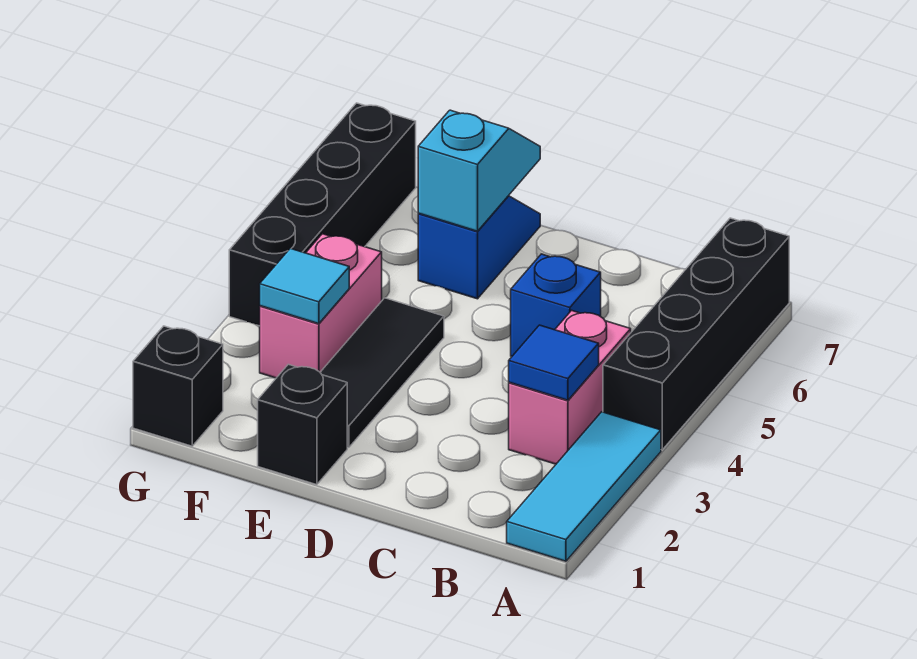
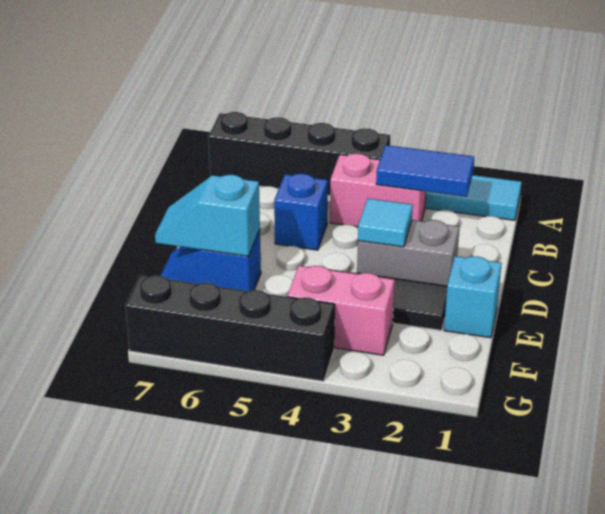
blue tile B3 level 2 -> blue tile B2:B3 level 2
none -> grey brick D2:D3 level 1
black brick E1 level 1 -> cyan brick E1 level 1
cyan tile F3 level 2 -> cyan tile D3 level 2
black brick G1 level 1 -> none

